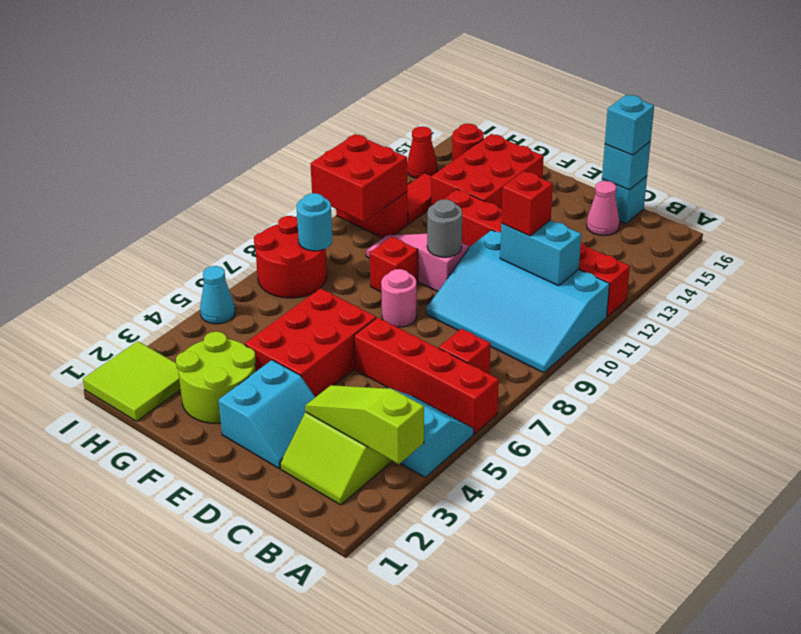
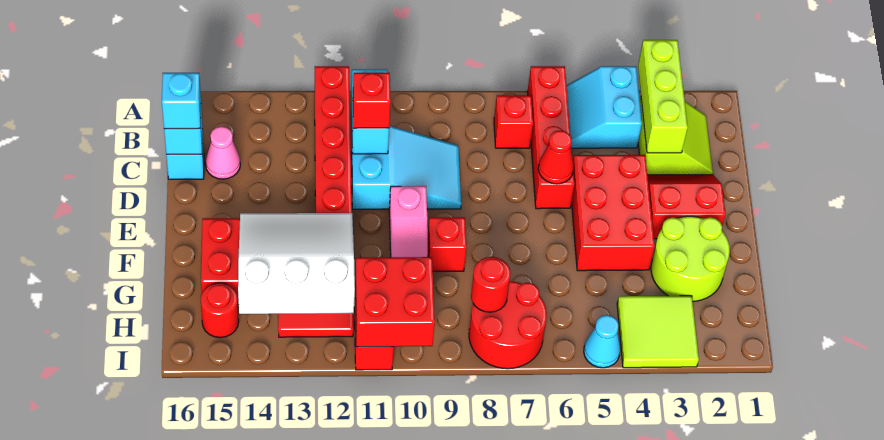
lime slope A3:C3 level 2 top A -> lime brick A3:C3 level 2
cyan slope A9:D11 level 1 top 11 -> cyan slope C9:D11 level 1 top 11
cyan slope D2:E3 level 1 top E -> red slope D2:E3 level 1 top E
red brick E4:F6 level 1 -> red brick D4:F5 level 1
pink round brick E8 level 1 -> none
grey round brick E10 level 2 -> none
none -> white slope F12:H14 level 2 top H
lime tile H1:I2 level 1 -> lime tile H3:I4 level 1
cyan round brick H8 level 2 -> red round brick H8 level 2
red cone I14 level 1 -> red cone D6 level 2

